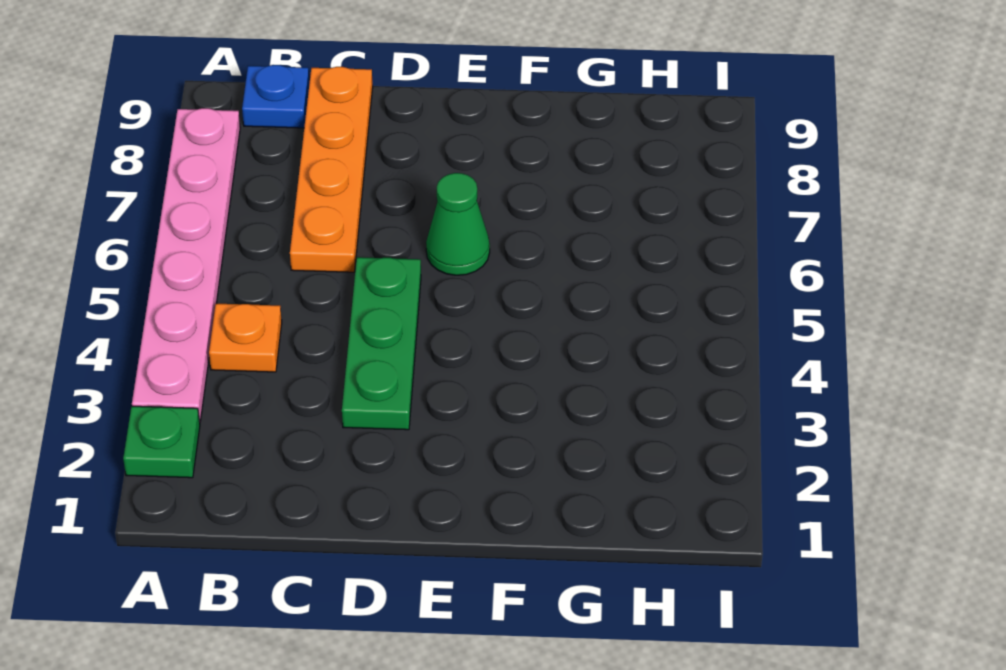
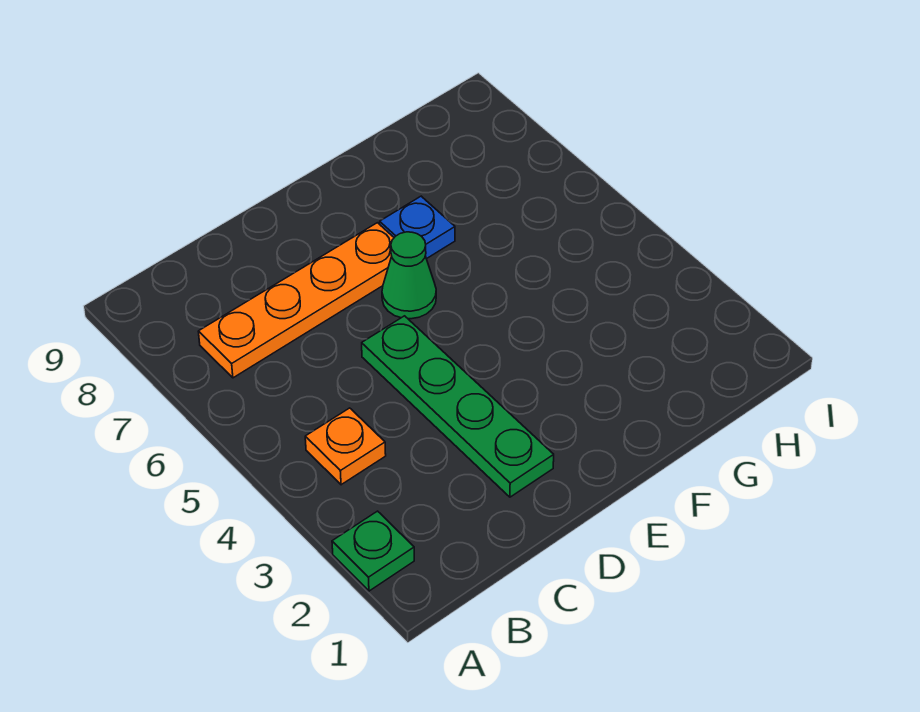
pink plate A3:A8 level 1 -> none
blue plate B9 level 1 -> blue plate F7 level 1
orange plate C6:C9 level 1 -> orange plate B7:E7 level 1
green plate D3:D5 level 1 -> green plate D2:D5 level 1

